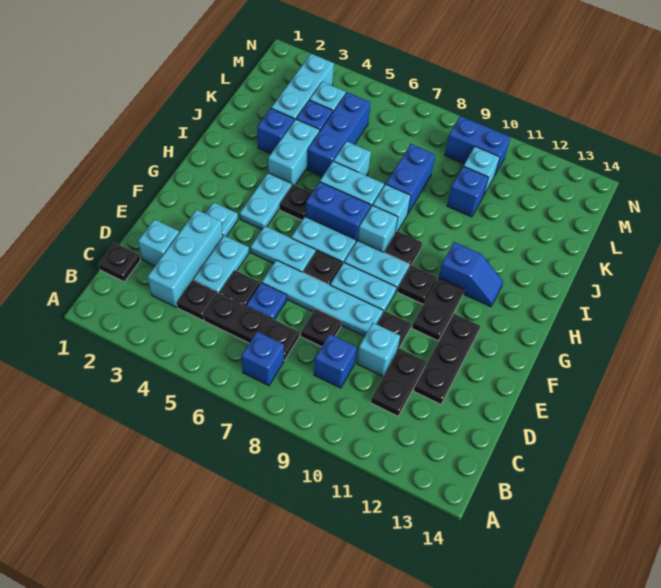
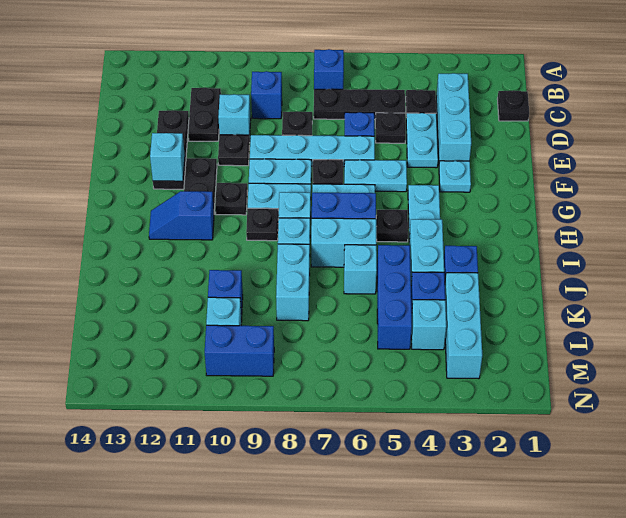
cyan brick D2 level 1 -> cyan brick F12 level 2
blue brick J8:K8 level 1 -> cyan brick J8:K8 level 1

